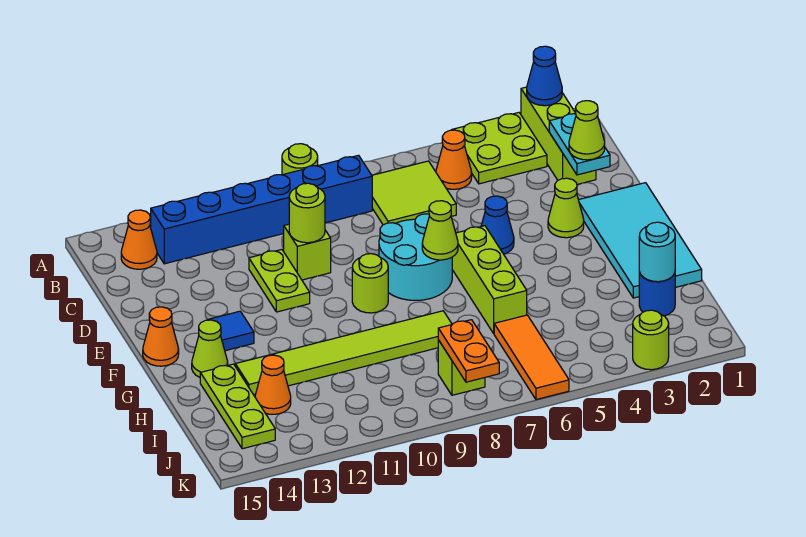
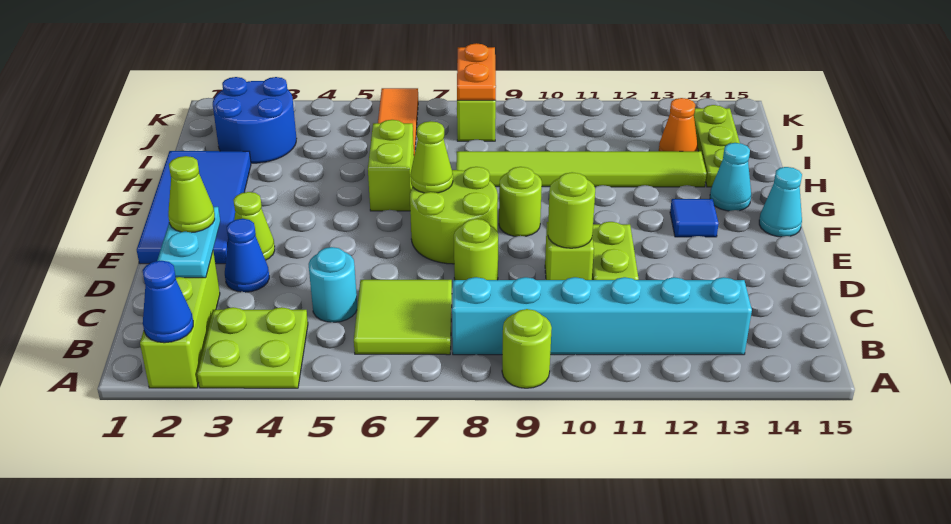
orange cone B5 level 1 -> none
blue brick B8:B13 level 1 -> cyan brick B8:B13 level 1
orange cone B14 level 1 -> none
cyan tile E1:H2 level 1 -> blue tile E1:H2 level 1
blue cone E5 level 1 -> blue cone D3 level 1
cyan round brick E7:F8 level 1 -> lime round brick E7:F8 level 1
lime brick F6:H6 level 1 -> lime brick G6:H6 level 1
orange cone F15 level 1 -> cyan cone F15 level 1
lime cone G14 level 1 -> cyan cone G14 level 1
blue round brick I2 level 1 -> blue round brick I2:J3 level 1
cyan round brick I2 level 2 -> cyan round brick C5 level 1
lime round brick K3 level 1 -> lime round brick D8 level 1

